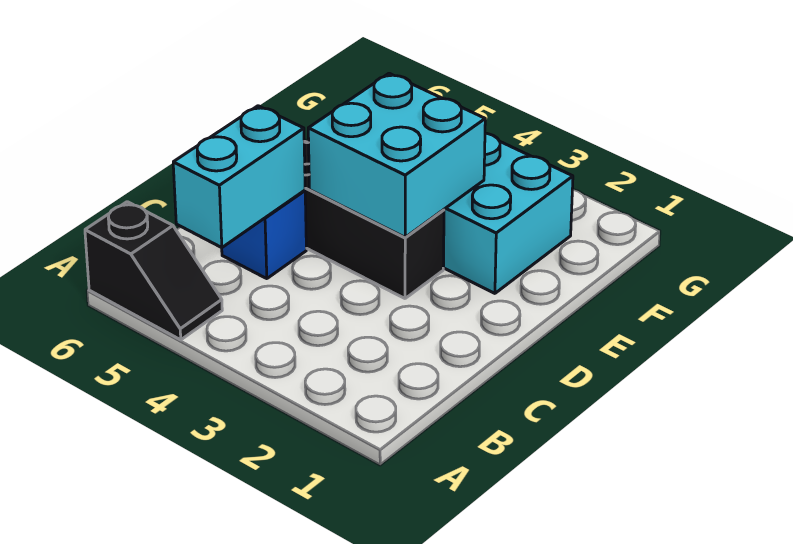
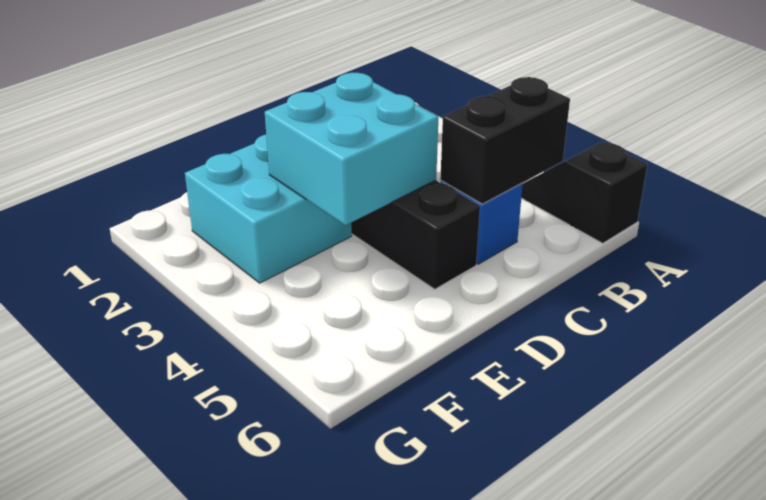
cyan brick B5:C5 level 2 -> black brick B5:C5 level 2

